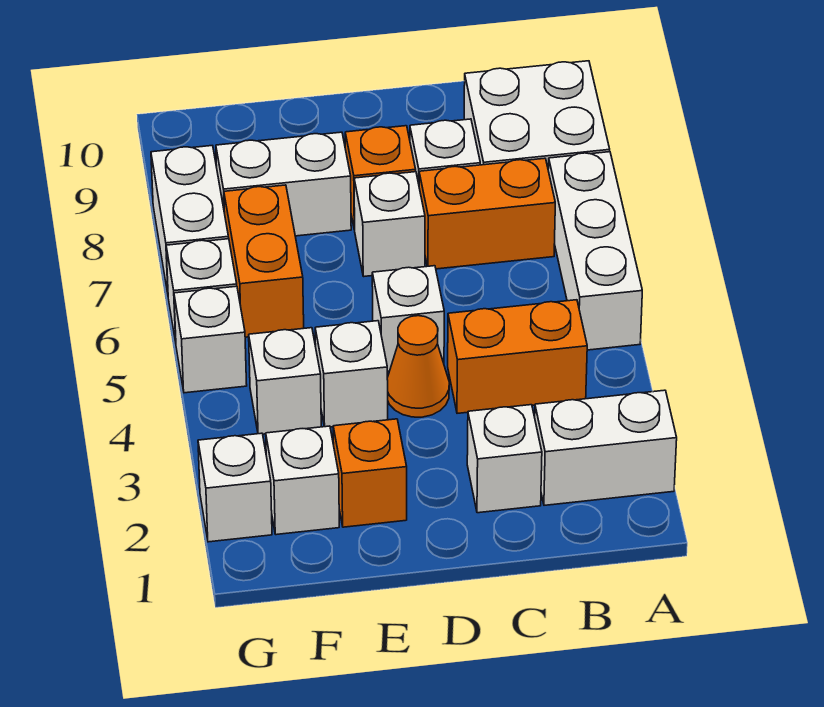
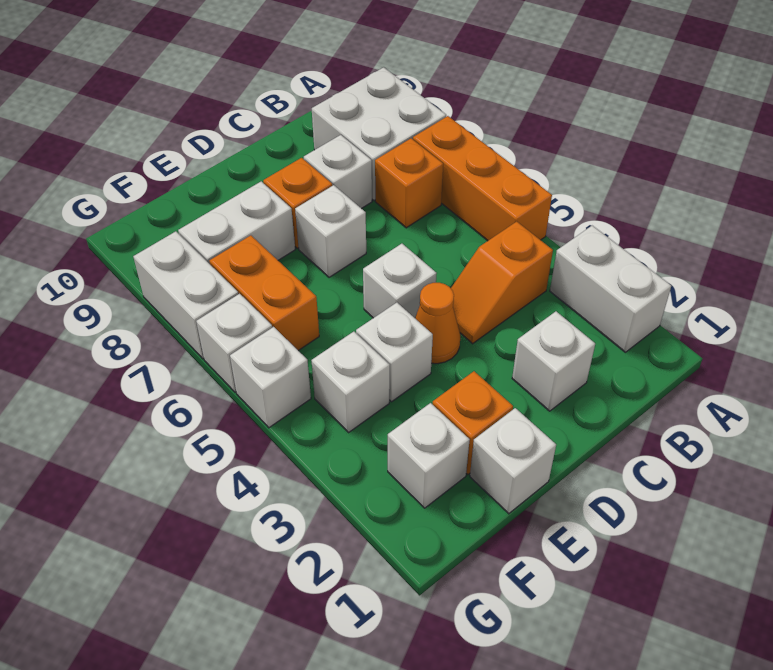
white brick A2:B2 level 1 -> white brick A2:A3 level 1
white brick A5:A7 level 1 -> orange brick A5:A7 level 1
orange brick B4:C4 level 1 -> orange slope B4:C4 level 1 top B
orange brick B7:C7 level 1 -> orange brick B7 level 1
white brick G2 level 1 -> white brick E1 level 1

